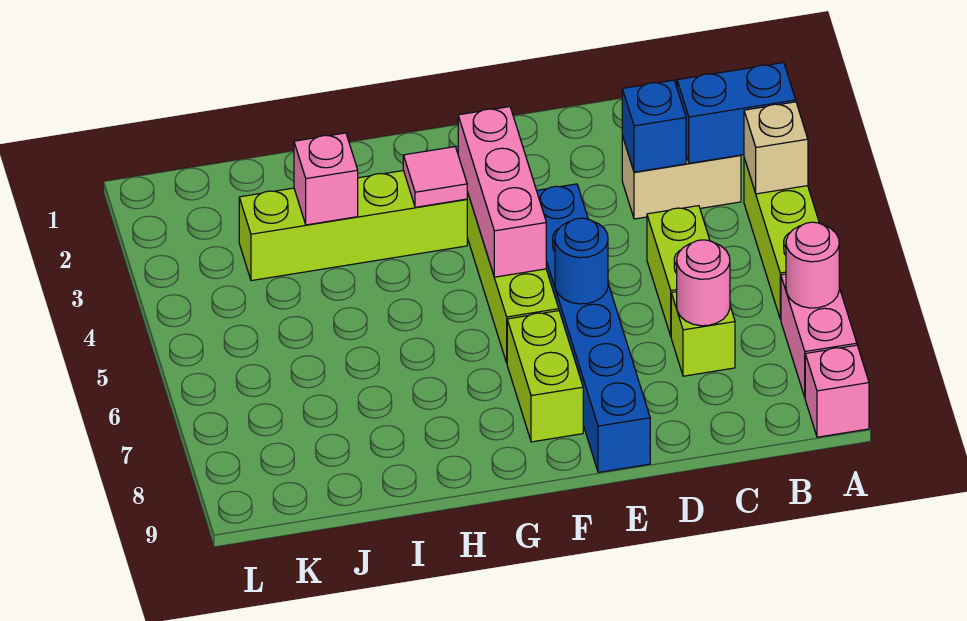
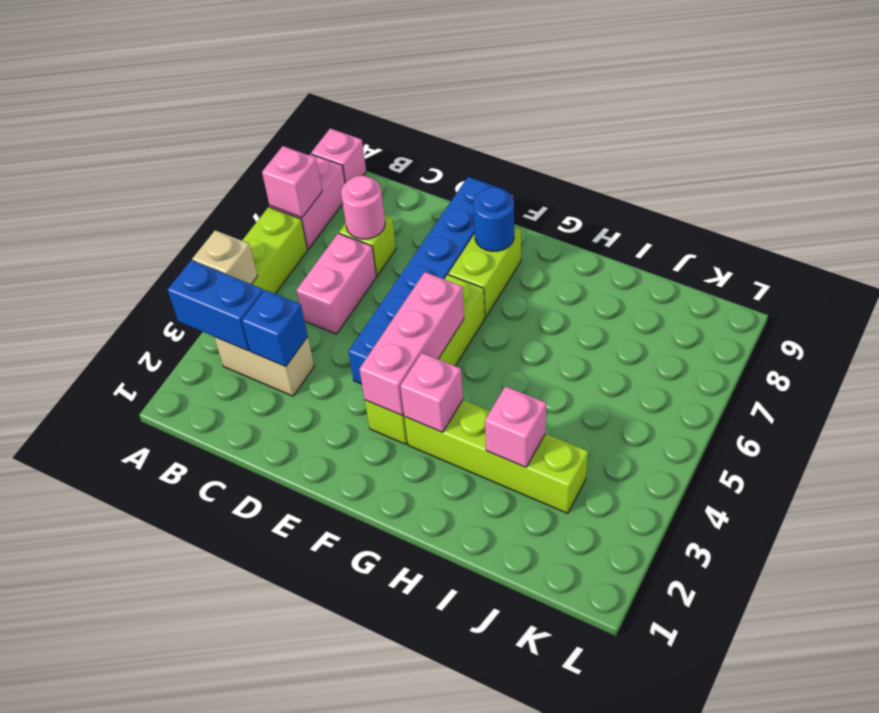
pink round brick A7 level 2 -> pink brick A7 level 2
lime brick C5:C6 level 1 -> pink brick C5:C6 level 1
blue round brick E6 level 2 -> blue round brick F8 level 2
pink tile G3 level 2 -> pink brick G3 level 2

